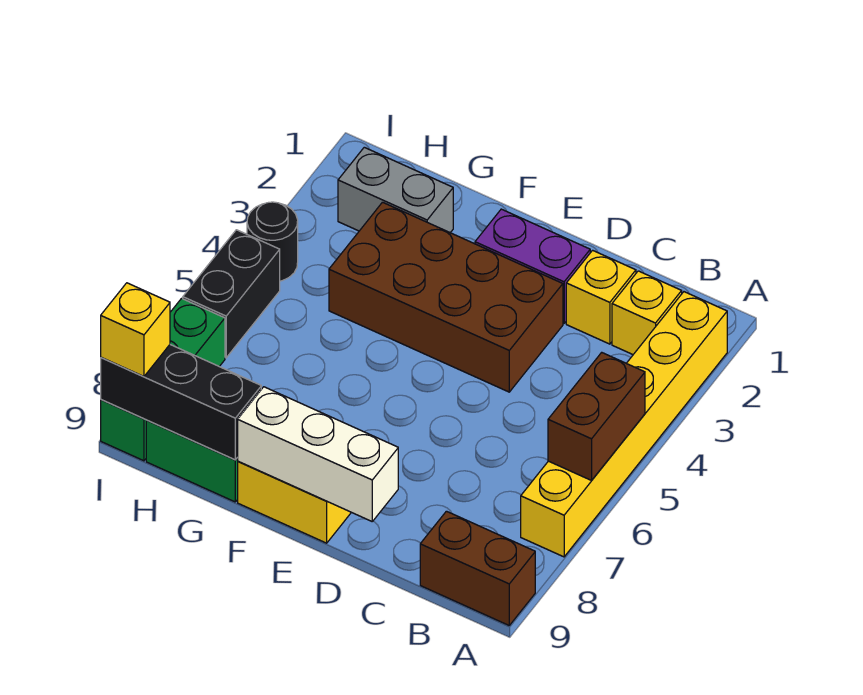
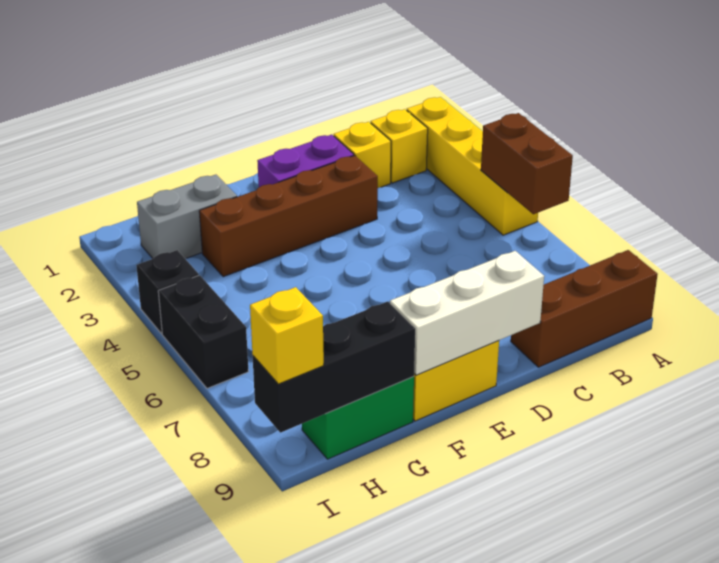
yellow brick A2:A7 level 1 -> yellow brick A2:A5 level 1
brown brick A9:B9 level 1 -> brown brick A9:C9 level 1
brown brick D3:G4 level 1 -> brown brick D3:G3 level 1
black round brick I4 level 1 -> black brick I4 level 1
green brick I7:I9 level 1 -> none

